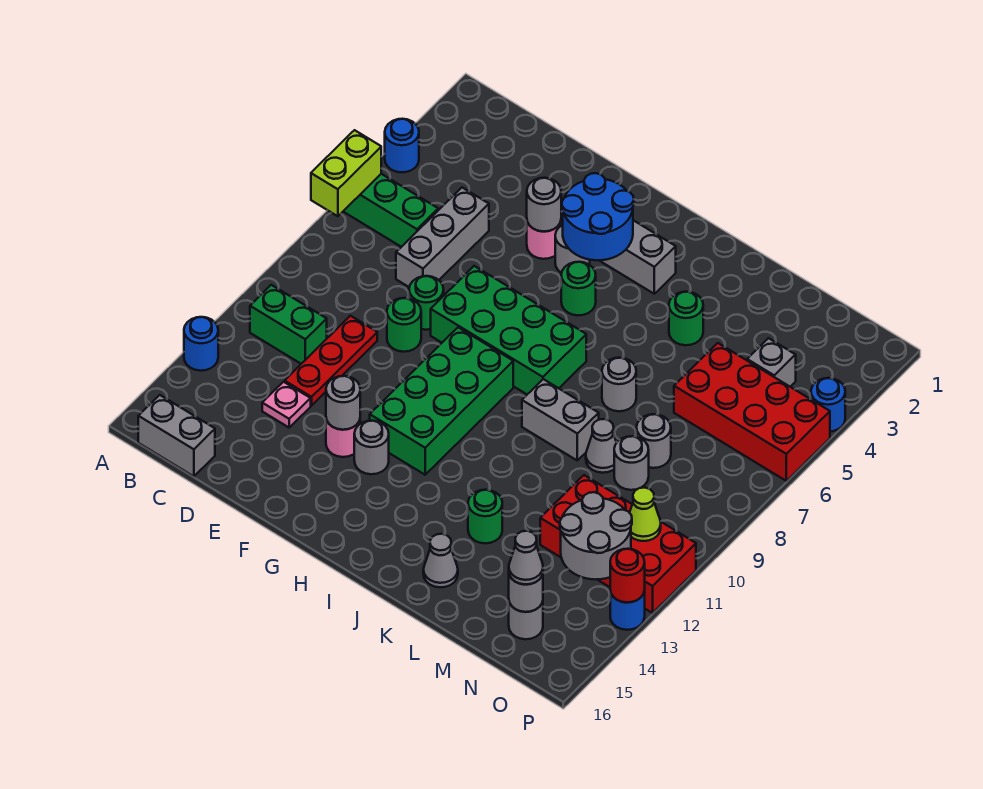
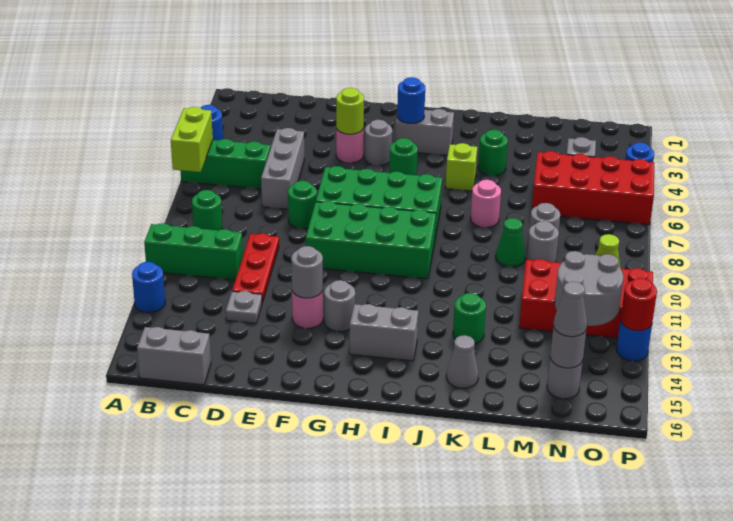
green brick B11:C11 level 1 -> green brick A11:C11 level 1
pink plate D13 level 1 -> grey plate D13 level 1
green round brick E9 level 1 -> green round brick B9 level 1
grey round brick F4 level 2 -> lime round brick F4 level 2
blue round brick G3:H4 level 2 -> blue round brick H3 level 2
green brick G9:H12 level 1 -> green brick F9:I10 level 1
none -> lime brick J5 level 1
grey brick J9:K9 level 1 -> grey brick H14:I14 level 1
grey round brick K7 level 1 -> pink round brick K7 level 1
grey cone L9 level 1 -> green cone L9 level 1

